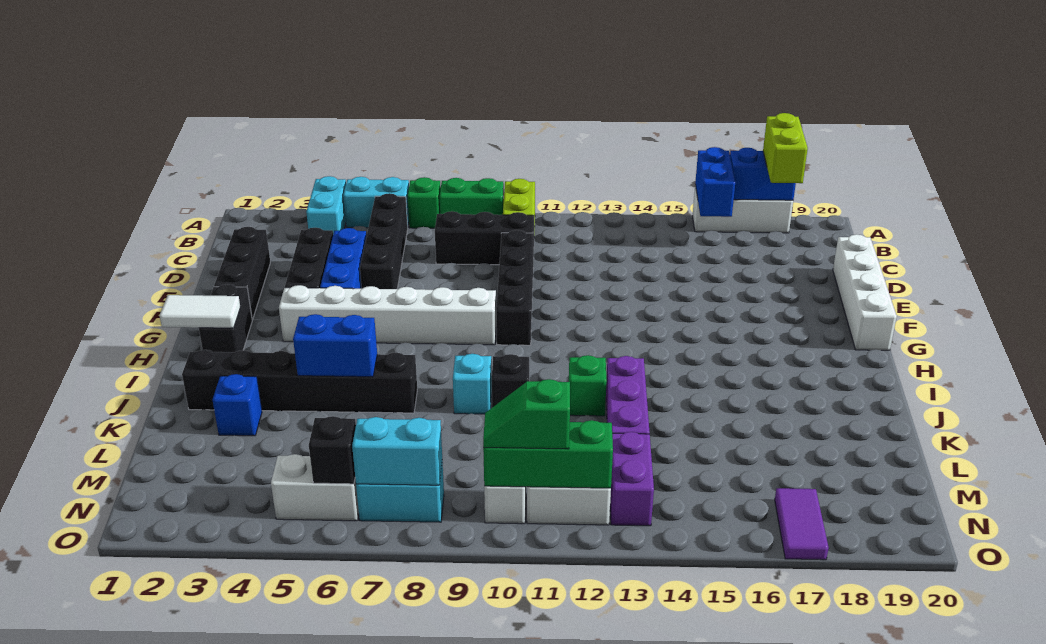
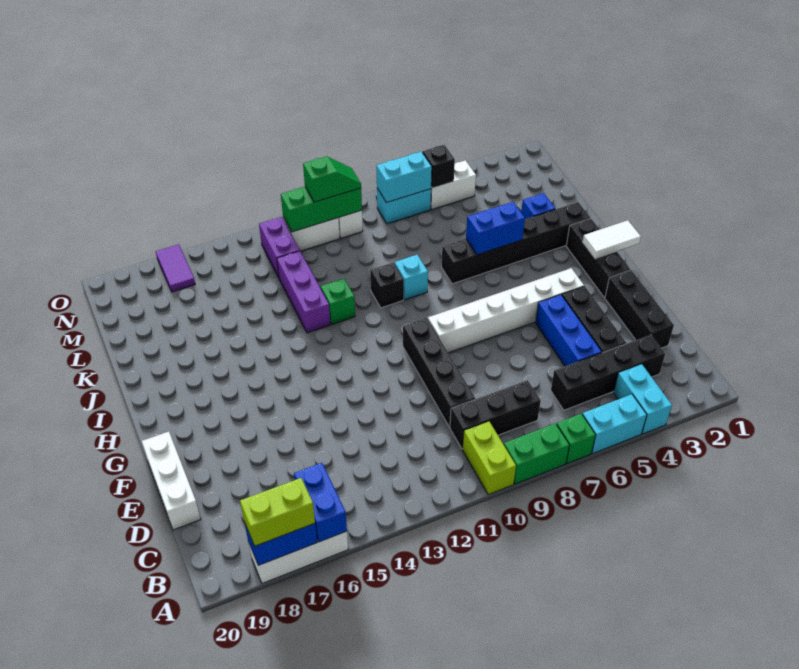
lime brick A18:B18 level 3 -> lime brick A17:A18 level 3
black brick B6:E6 level 1 -> black brick C3:C6 level 1
white brick D20:G20 level 1 -> white brick D20:F20 level 1
black brick G2:H2 level 1 -> black brick G2:I2 level 1

